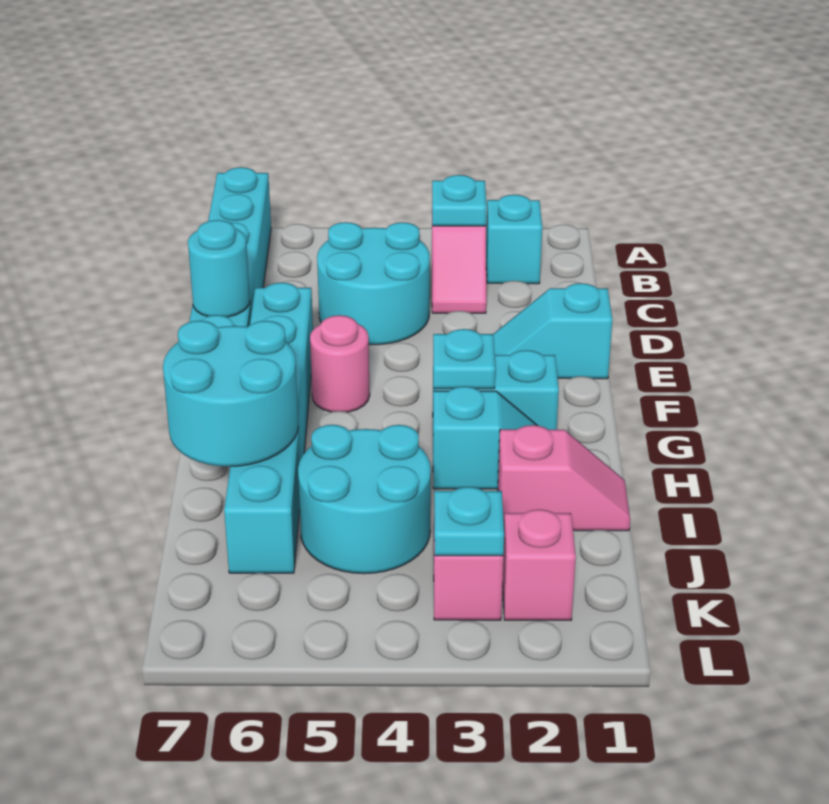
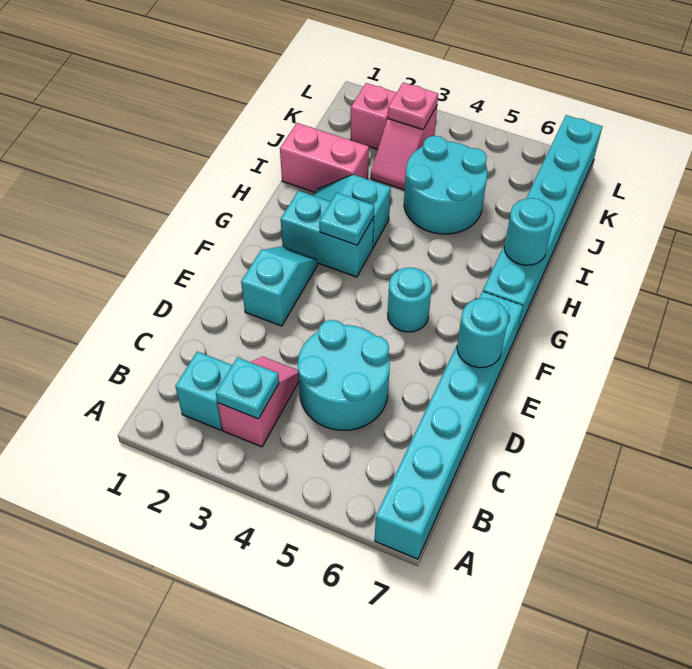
cyan slope E1:E2 level 1 top 1 -> cyan slope E2:F2 level 1 top E
cyan brick E6:J6 level 1 -> cyan brick G7:L7 level 1
pink round brick F5 level 1 -> cyan round brick F5 level 1
cyan round brick H6:I7 level 2 -> cyan round brick H7 level 2
pink slope I1:I2 level 1 top 2 -> pink brick I1:I2 level 1
cyan plate K3 level 2 -> pink plate K3 level 2

